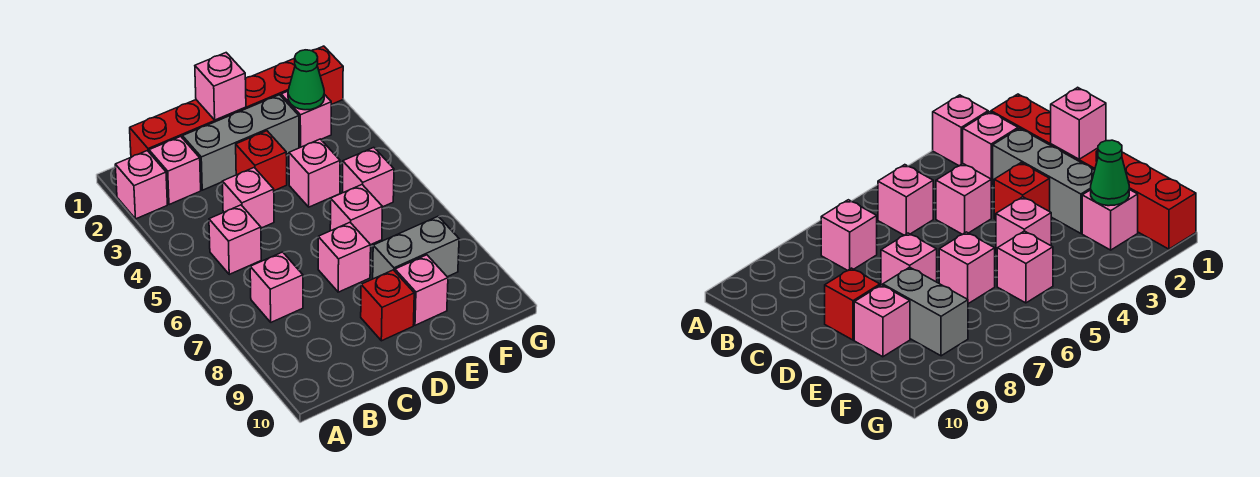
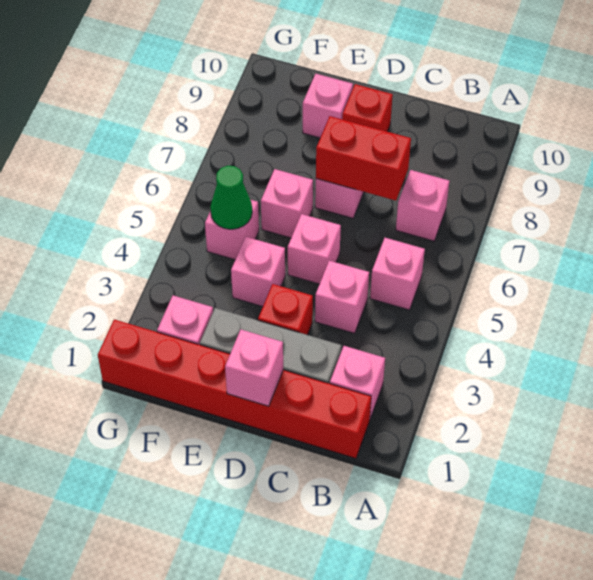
pink brick A2 level 1 -> pink brick D5 level 1
none -> red brick C7:D7 level 2
grey brick E8:F8 level 1 -> none
green cone F2 level 2 -> green cone F5 level 2

